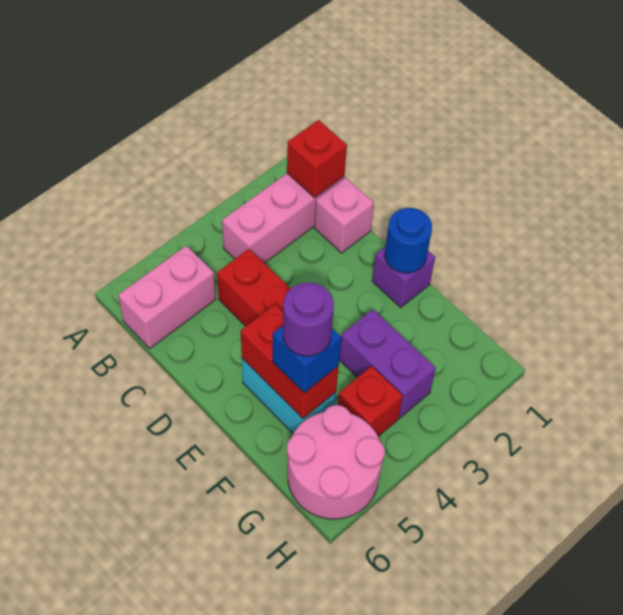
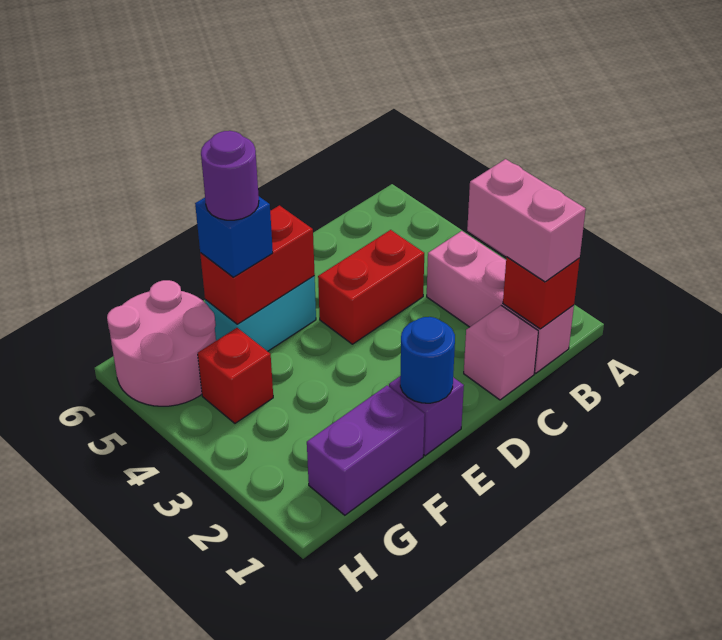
pink brick B5:B6 level 1 -> pink brick B1:B2 level 3
purple brick F3:G3 level 1 -> purple brick F1:G1 level 1

